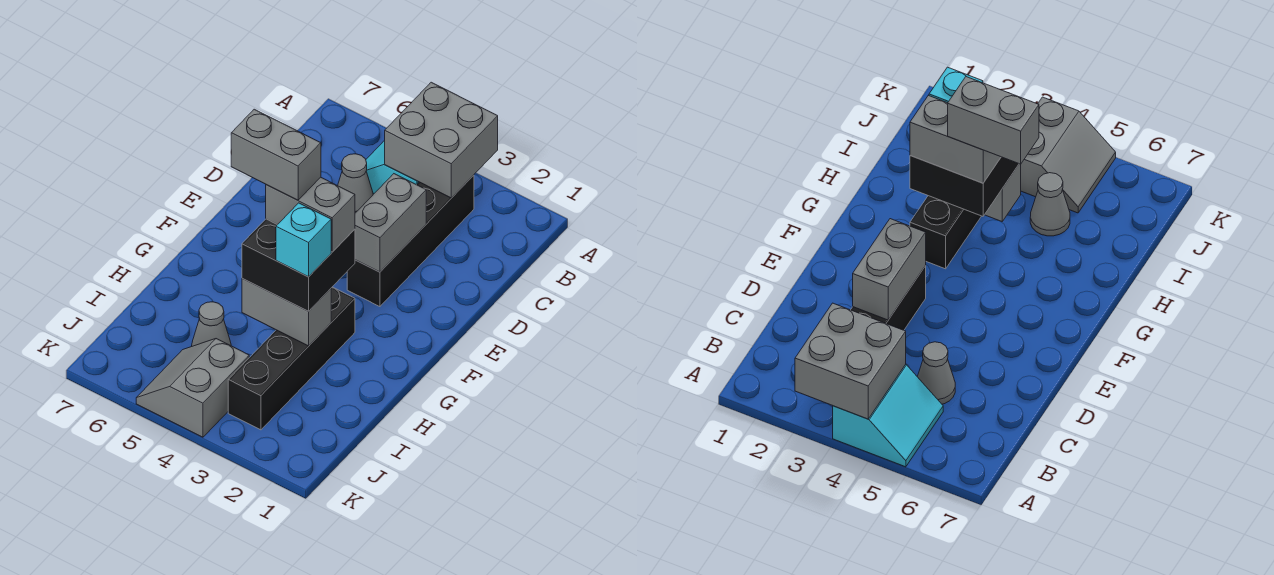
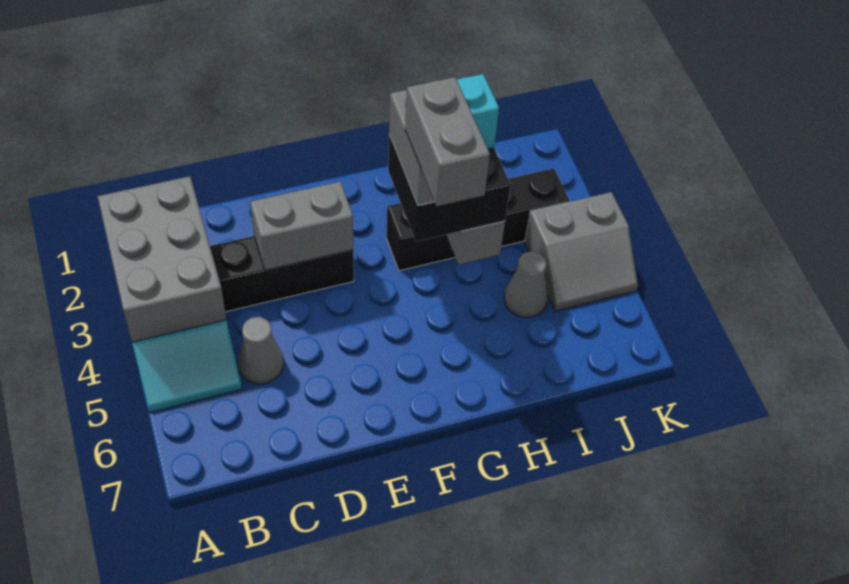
grey brick A3:B4 level 2 -> grey brick A2:B4 level 2

